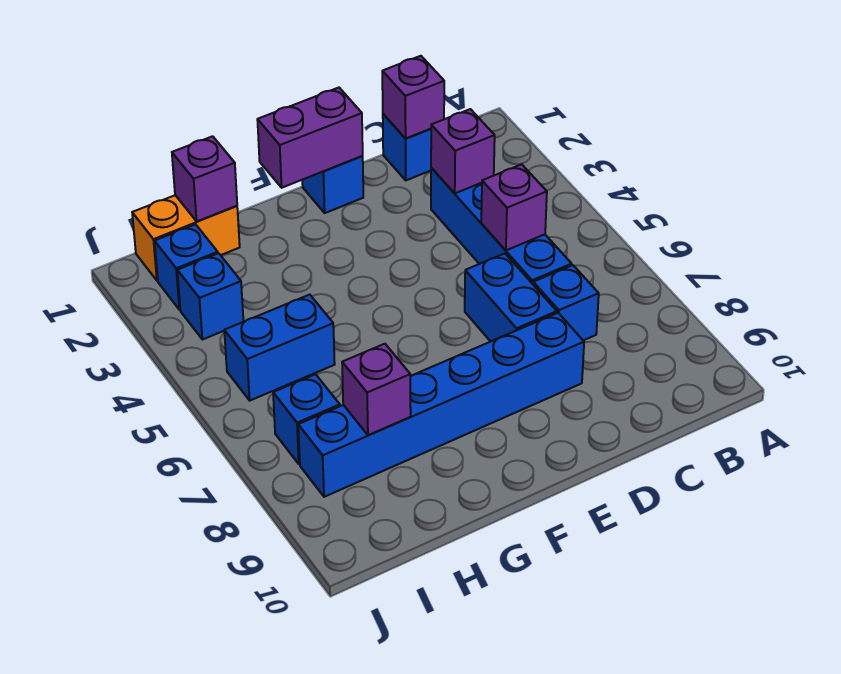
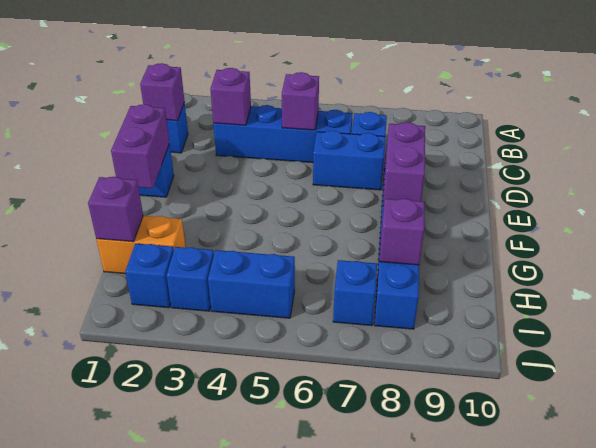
none -> purple brick E8:F8 level 2
orange brick H1:I1 level 1 -> orange brick H1:H2 level 1
blue brick H5:I5 level 1 -> blue brick I4:I5 level 1

